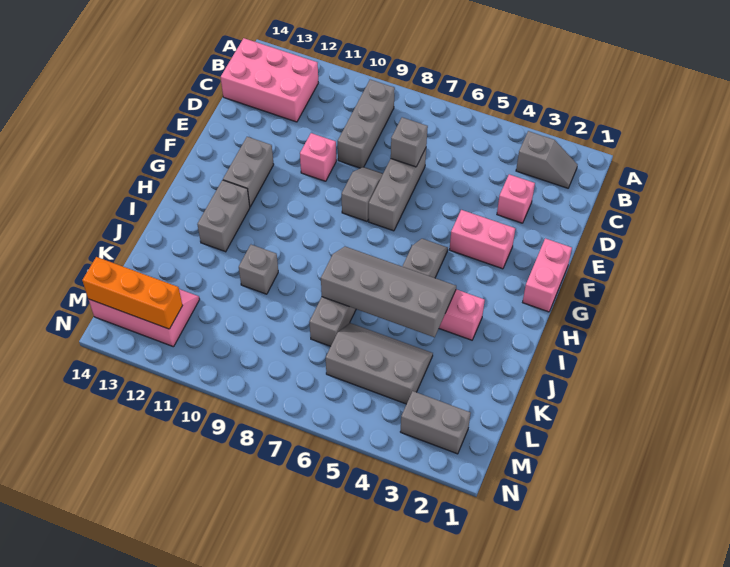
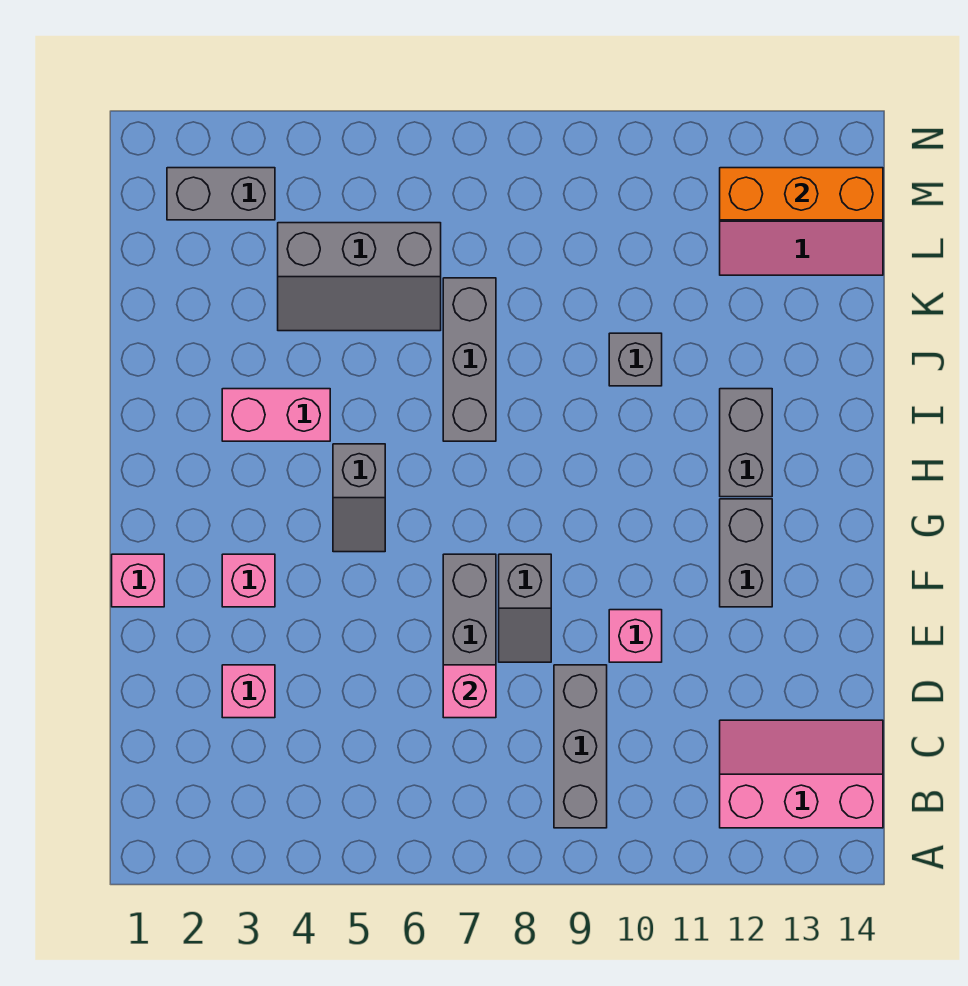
grey slope B2:B3 level 1 top 3 -> none
pink brick B12:C14 level 1 -> pink slope B12:C14 level 1 top B
grey brick D7 level 2 -> pink brick D7 level 2
pink brick F1:G1 level 1 -> pink brick F1 level 1
pink brick F3:F4 level 1 -> pink brick F3 level 1
grey slope I4:J7 level 2 top J -> none

